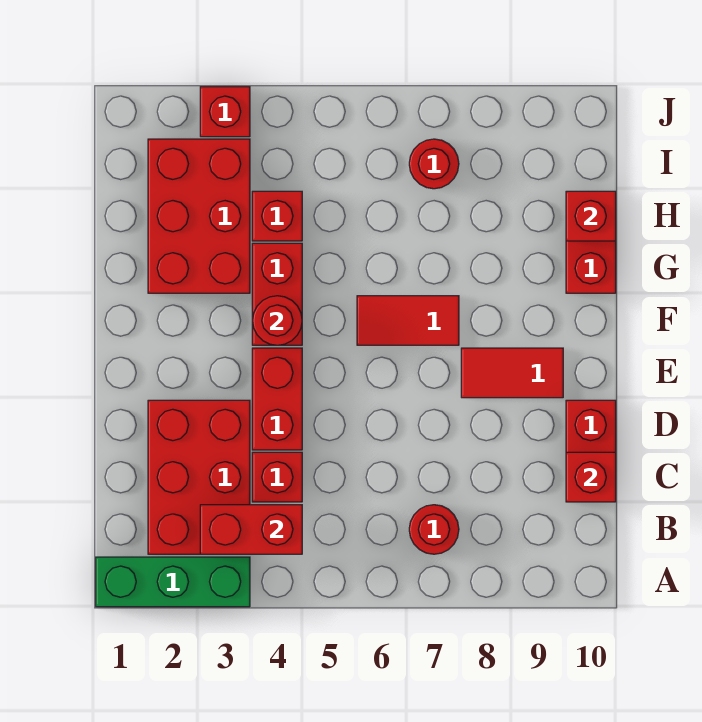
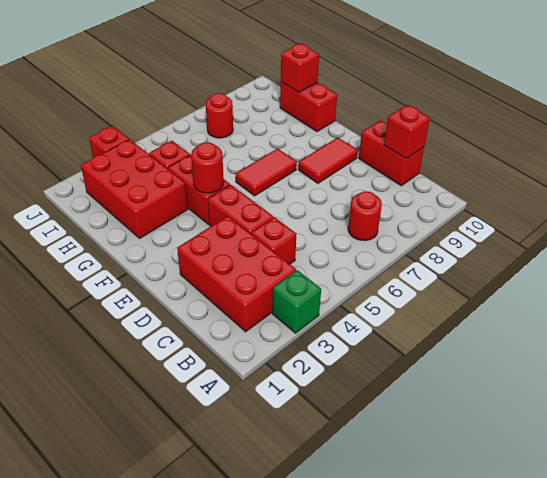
green brick A1:A3 level 1 -> green brick A3 level 1
red brick B3:B4 level 2 -> none

